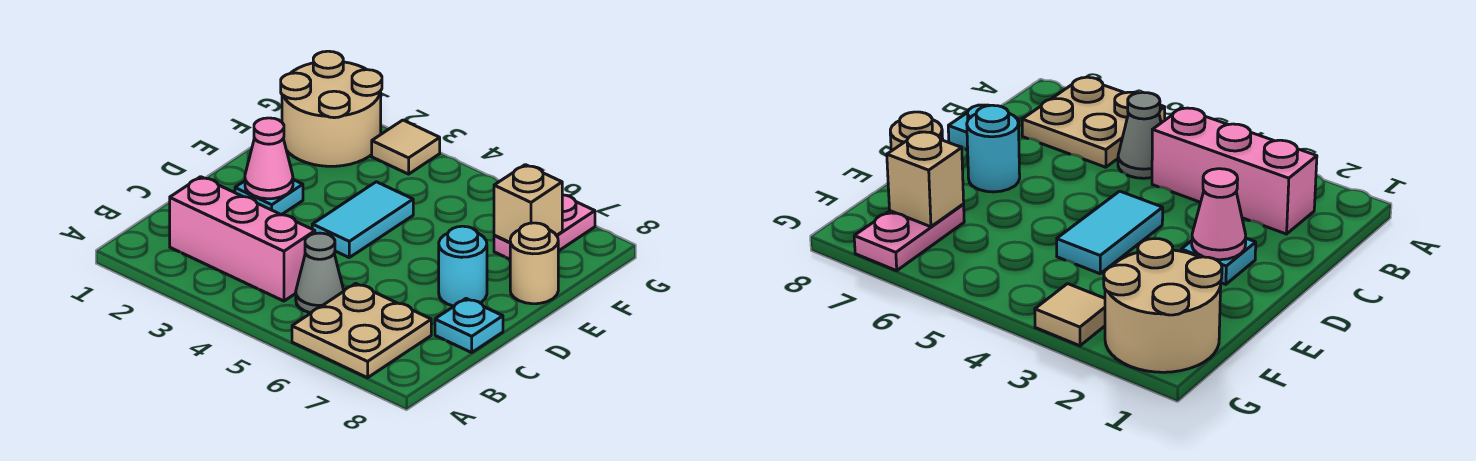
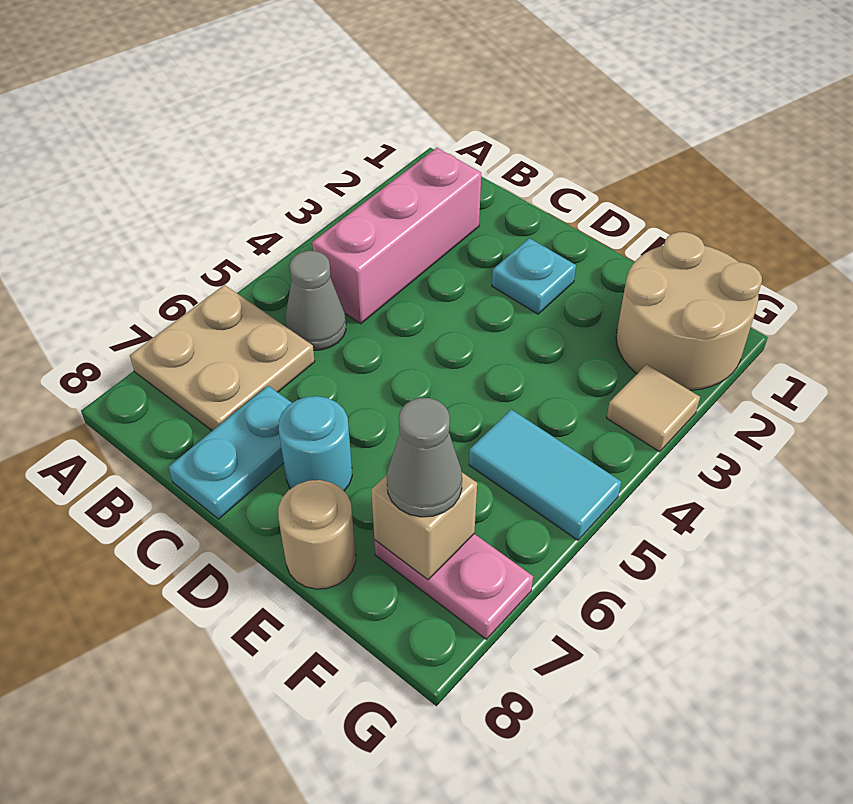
cyan plate C8 level 1 -> cyan plate C7:C8 level 1
pink cone D2 level 2 -> none
cyan tile D4:E4 level 1 -> cyan tile F5:G5 level 1
none -> grey cone F7 level 3

